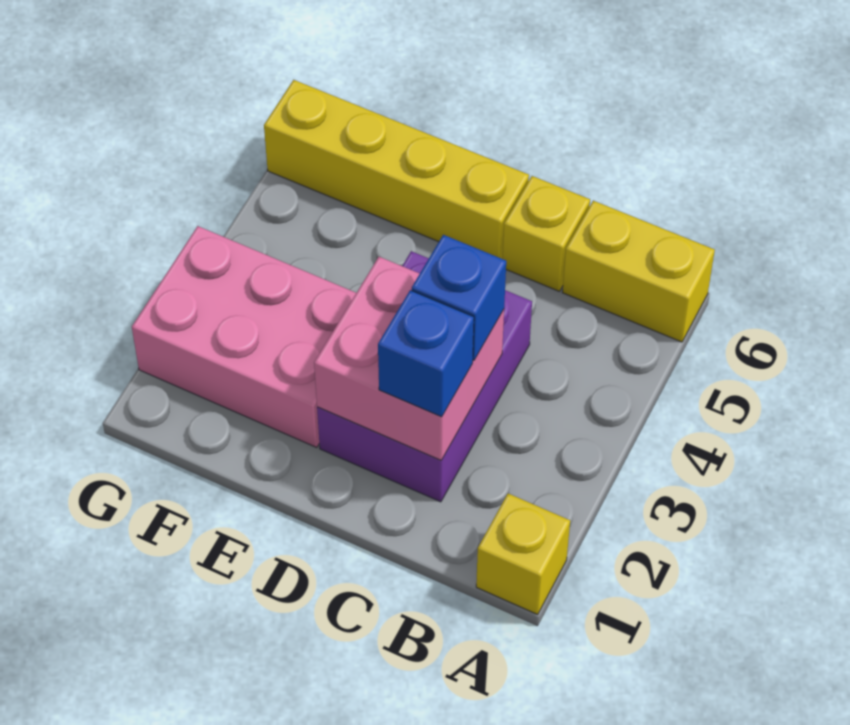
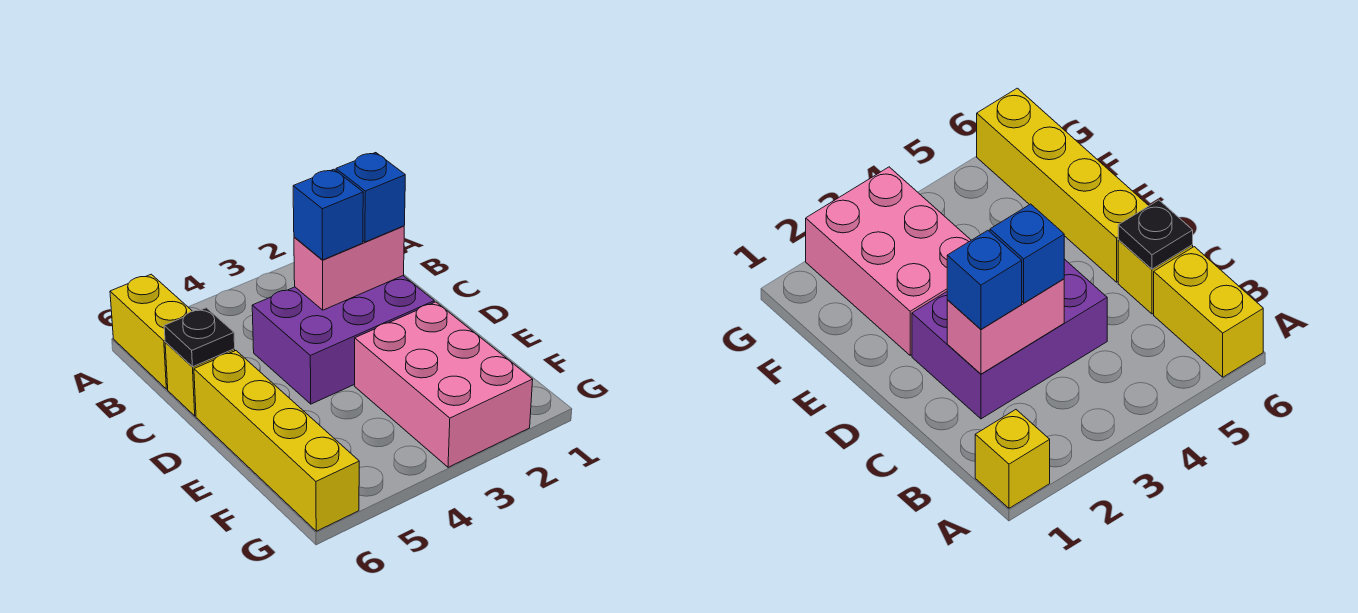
pink brick C2:D3 level 2 -> pink brick C2:C3 level 2
none -> black plate C6 level 2

